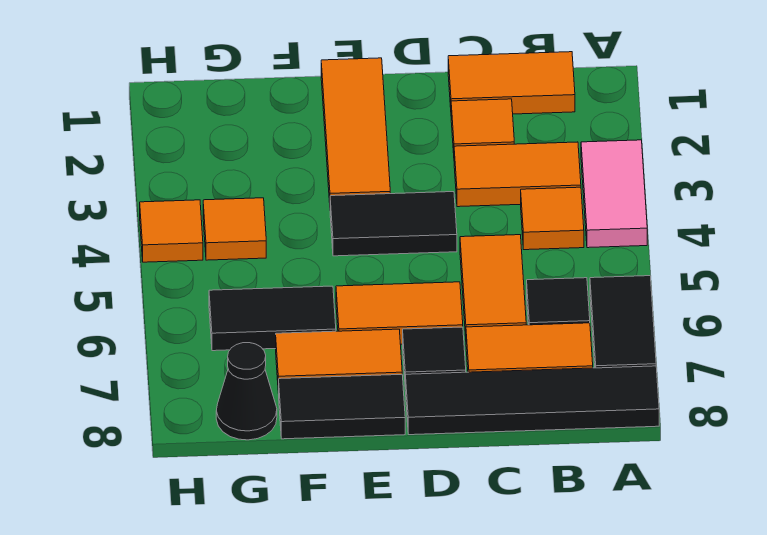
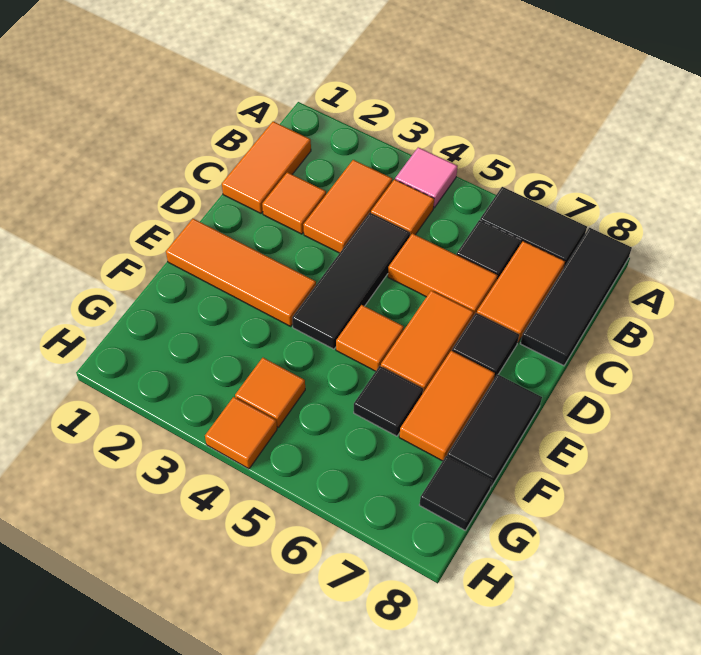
pink tile A3:A4 level 1 -> pink tile A4 level 1
black tile A8:D8 level 1 -> black tile A8:C8 level 1
black tile D4:E4 level 1 -> black tile C4:E4 level 1
none -> orange tile E5 level 1
black tile F6:G6 level 1 -> black tile F6 level 1
black cone G8 level 1 -> black tile G8 level 1

